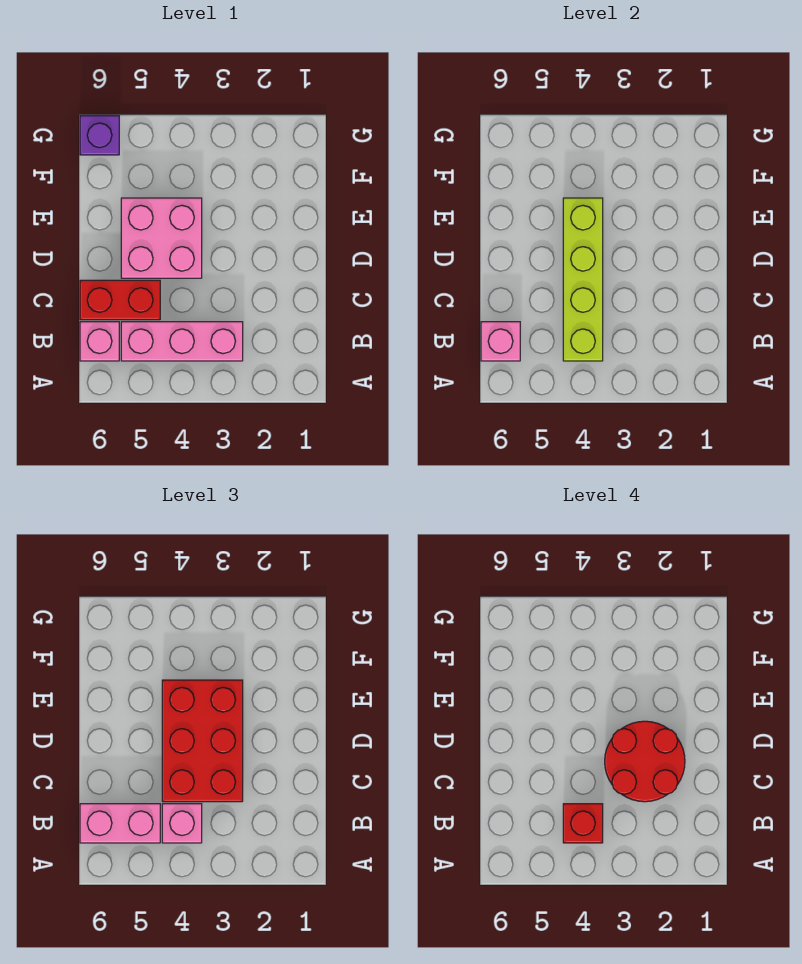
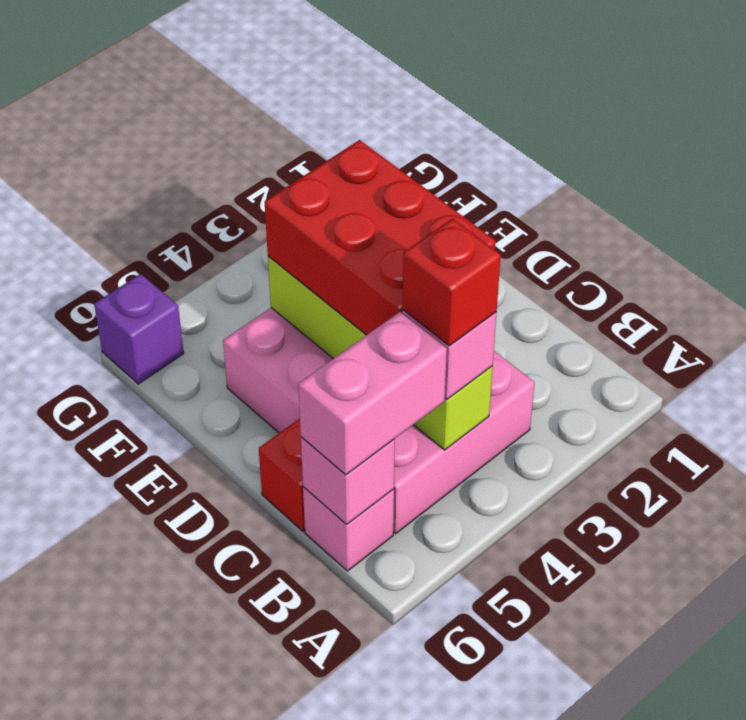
red round brick C2:D3 level 4 -> none

